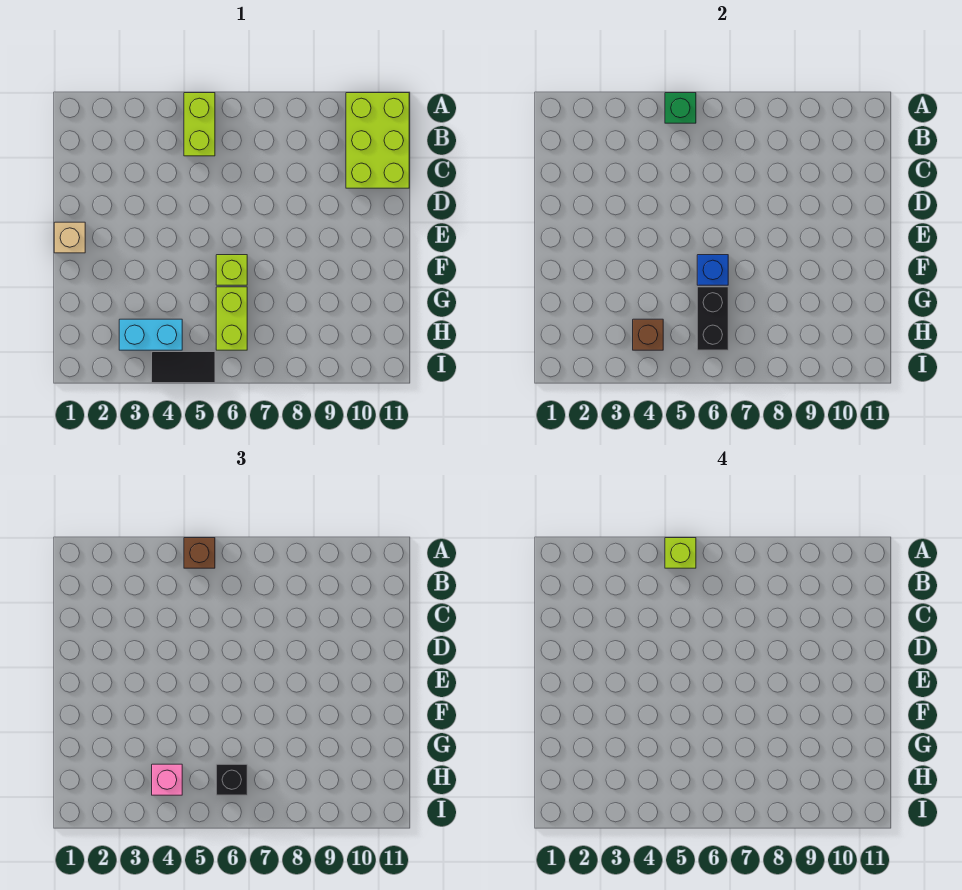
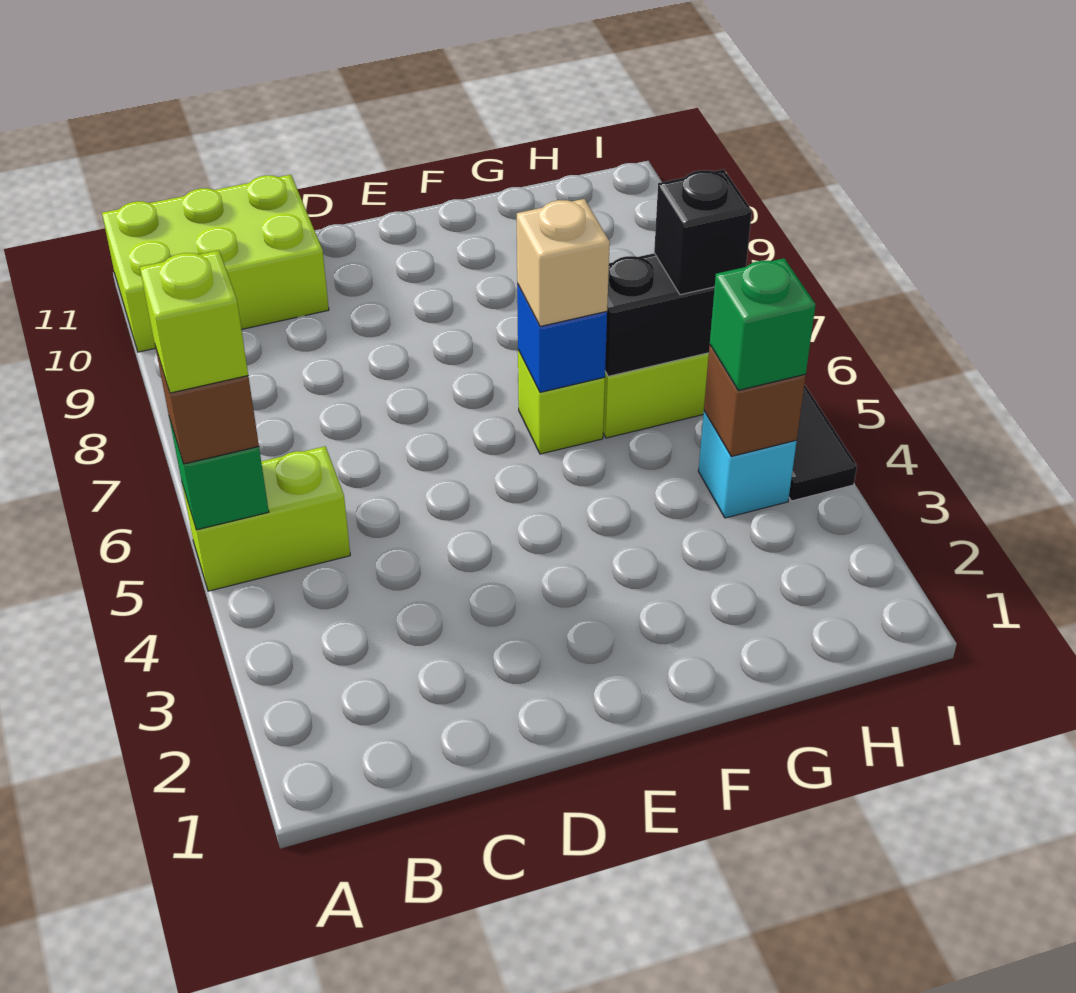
tan brick E1 level 1 -> tan brick F6 level 3
cyan brick H3:H4 level 1 -> cyan brick H4 level 1
pink brick H4 level 3 -> green brick H4 level 3

